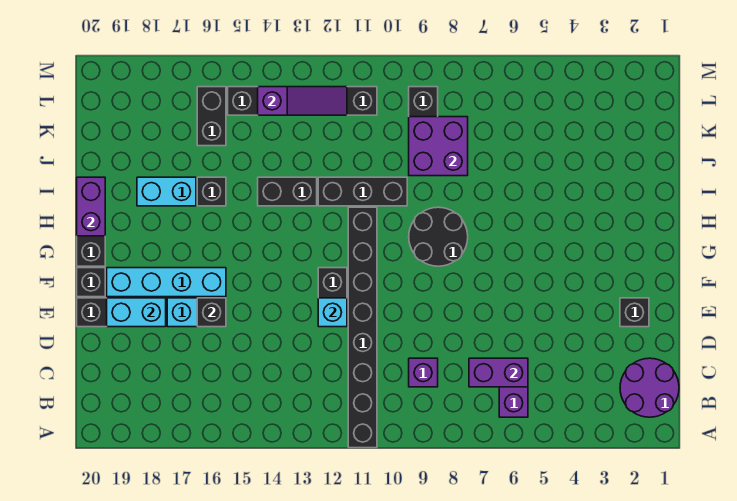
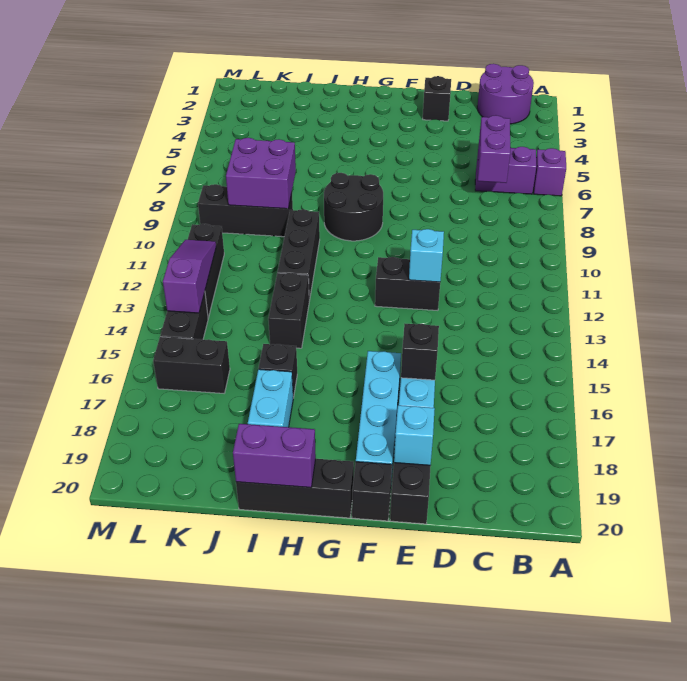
black brick A11:H11 level 1 -> none
purple brick C9 level 1 -> purple brick A6 level 1
cyan brick E18:E19 level 2 -> cyan brick E19 level 2

